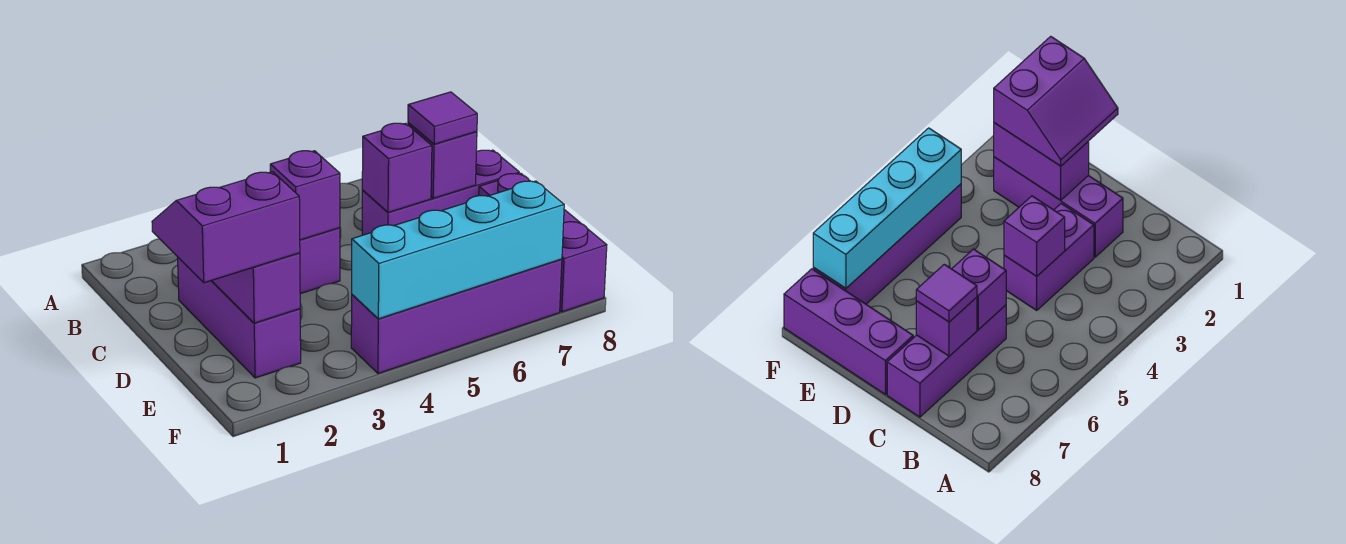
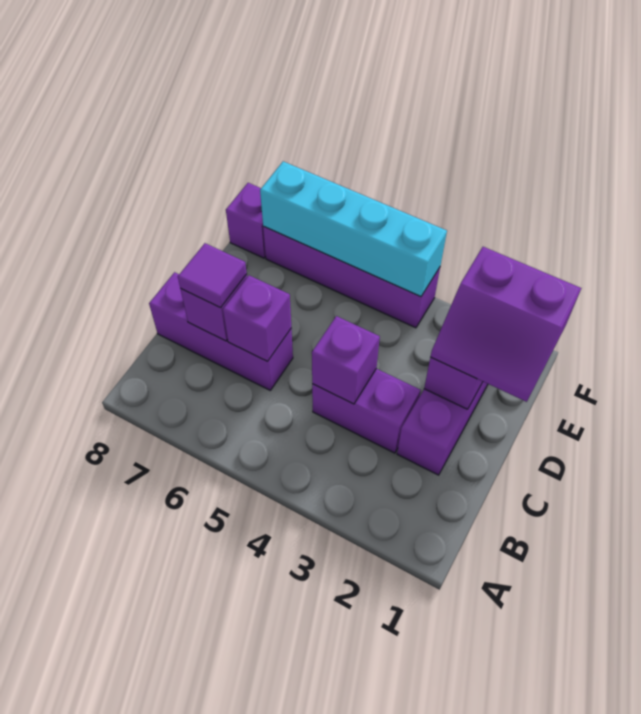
purple brick D8:F8 level 1 -> purple brick F8 level 1

